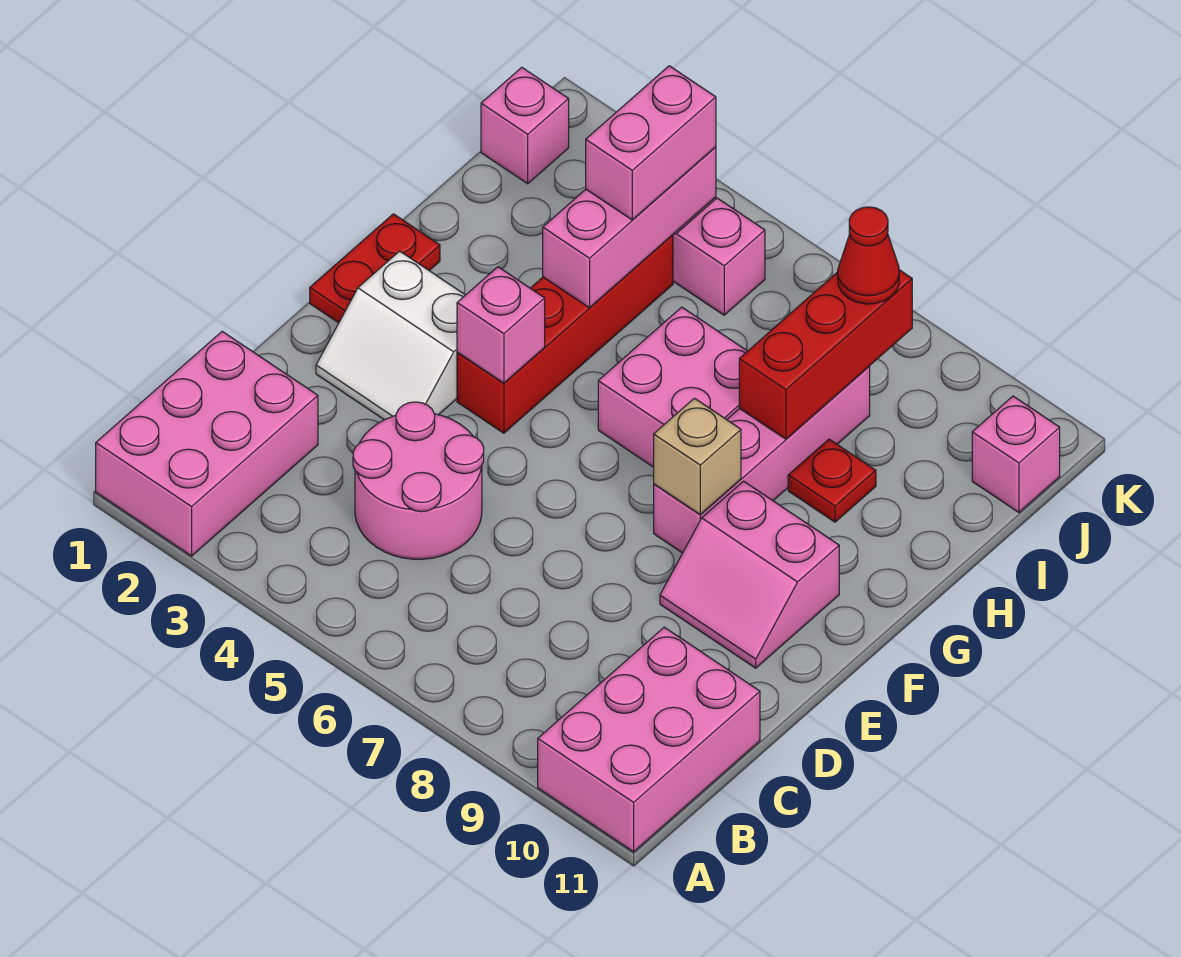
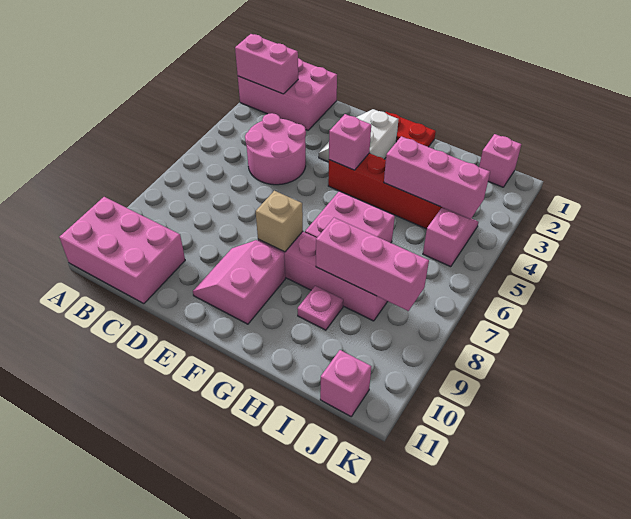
red brick H8:J8 level 2 -> pink brick H8:J8 level 2
red plate H9 level 1 -> pink plate H9 level 1
pink brick I4:J4 level 3 -> pink brick A2:B2 level 2
red cone J8 level 3 -> none

